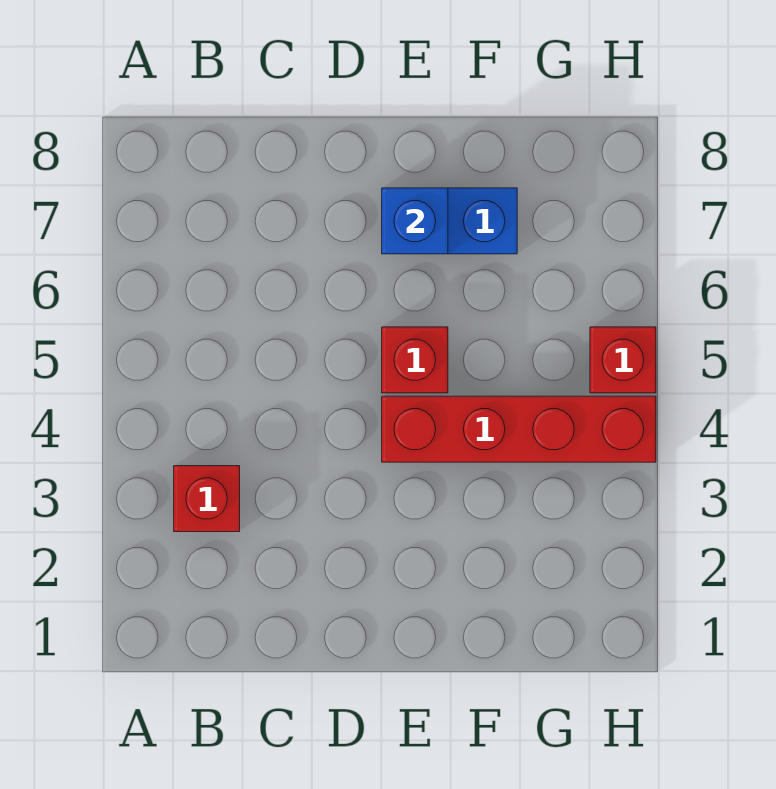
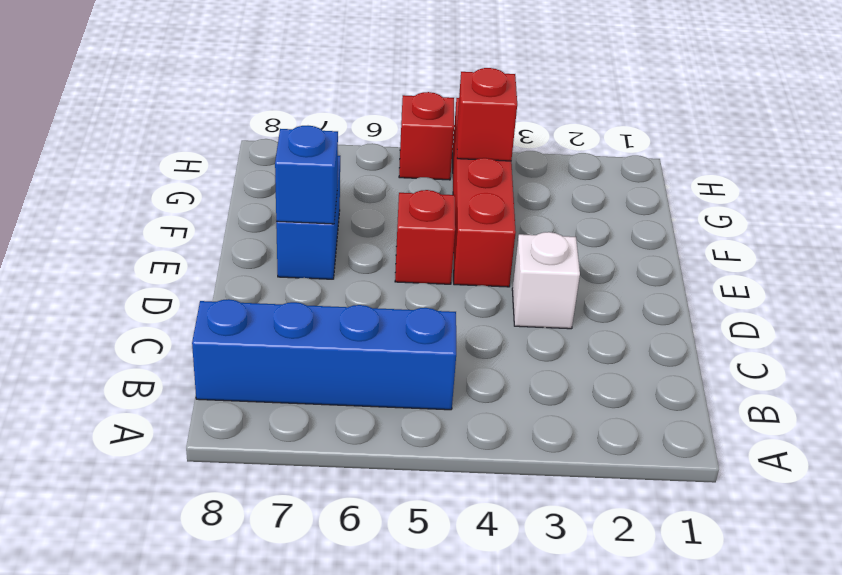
red brick B3 level 1 -> red brick G4 level 2
none -> blue brick B5:B8 level 1
none -> white brick D3 level 1

